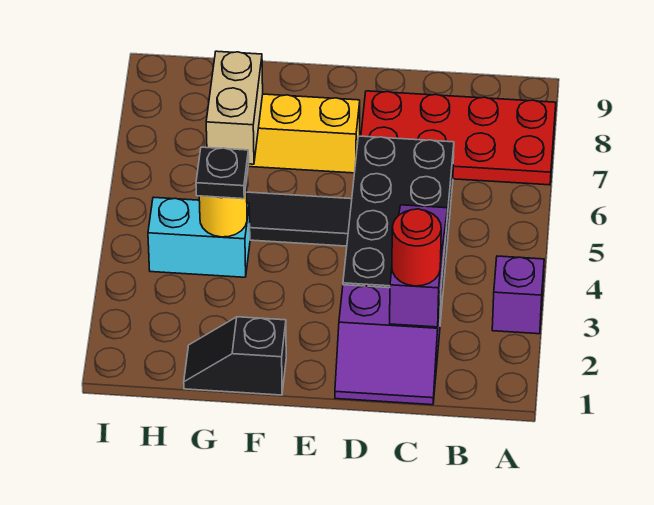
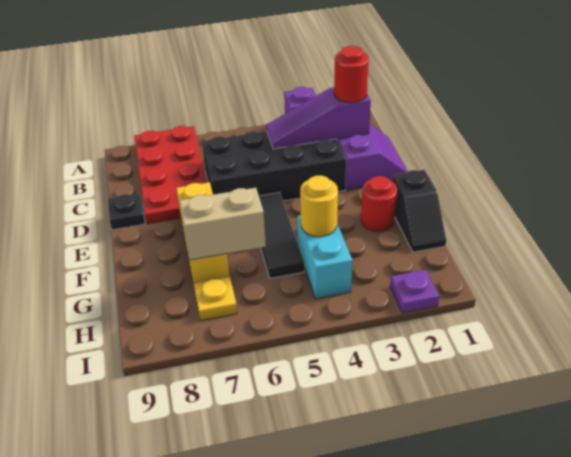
none -> red round brick F2 level 1
black plate G4 level 3 -> black plate D9 level 1
none -> yellow plate H7 level 1
none -> purple plate I2 level 1

